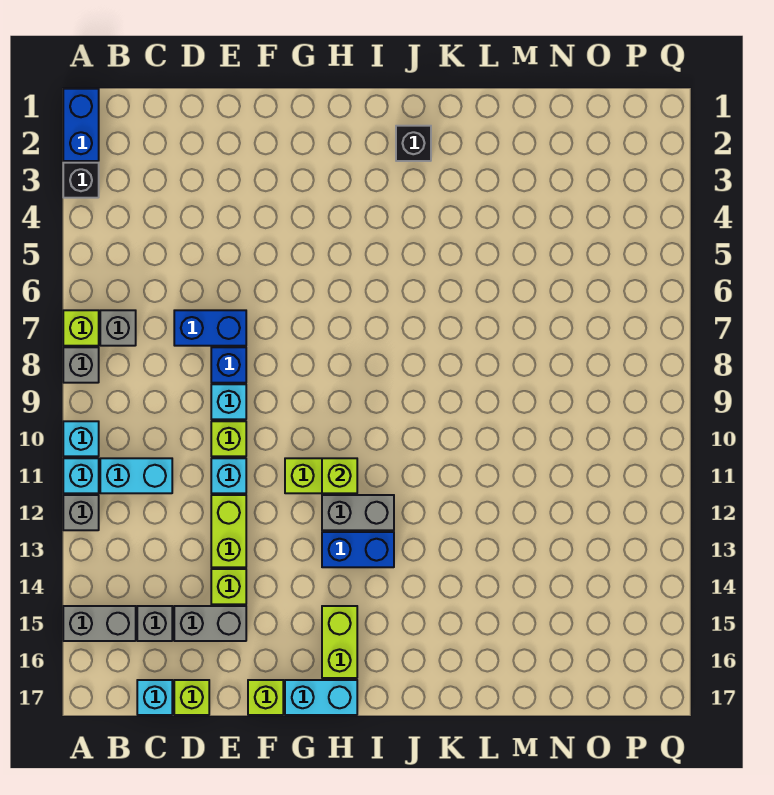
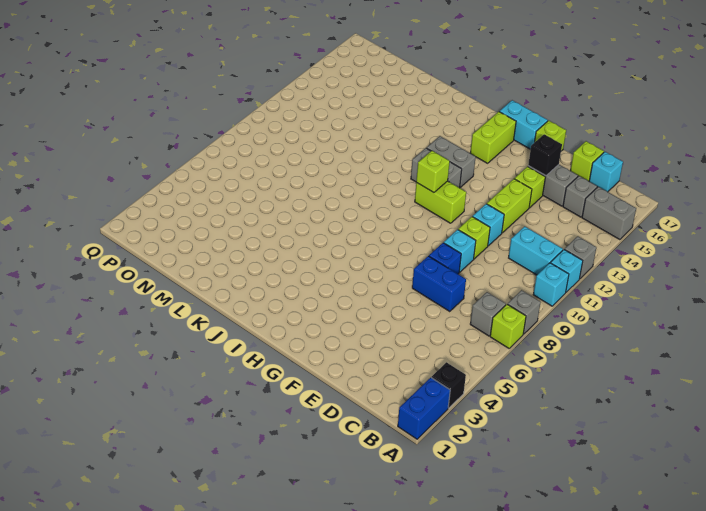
blue brick H13:I13 level 1 -> grey brick H13:I13 level 1
black brick J2 level 1 -> black brick E15 level 2

